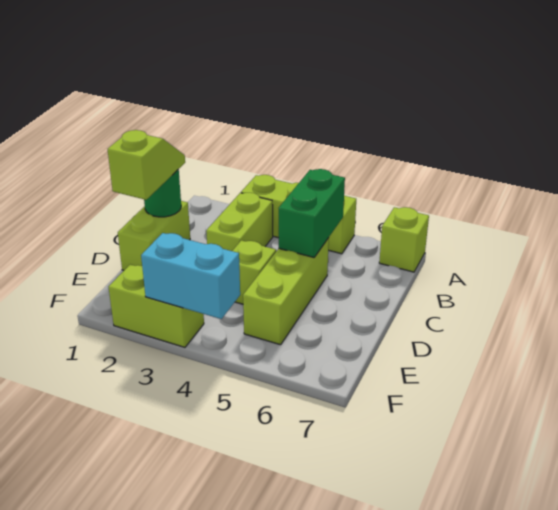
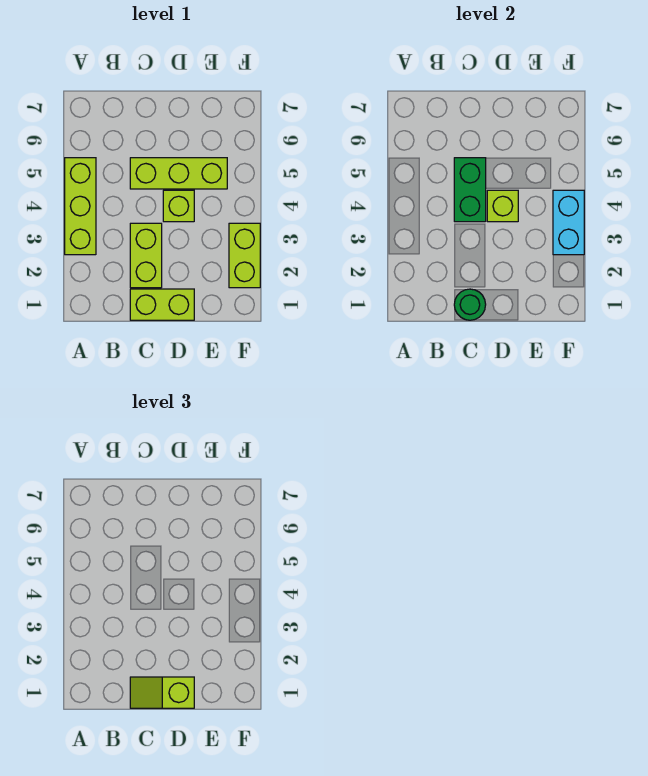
lime brick A7 level 1 -> lime brick D4 level 2
lime brick B3:C3 level 1 -> lime brick C2:C3 level 1
green brick B5:C5 level 2 -> green brick C4:C5 level 2

